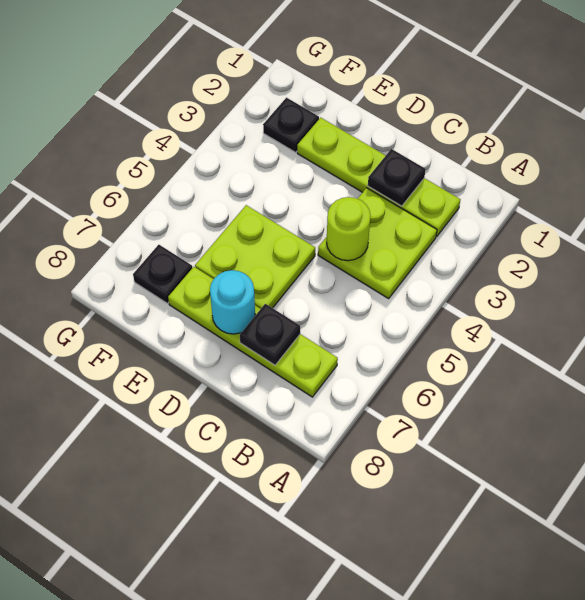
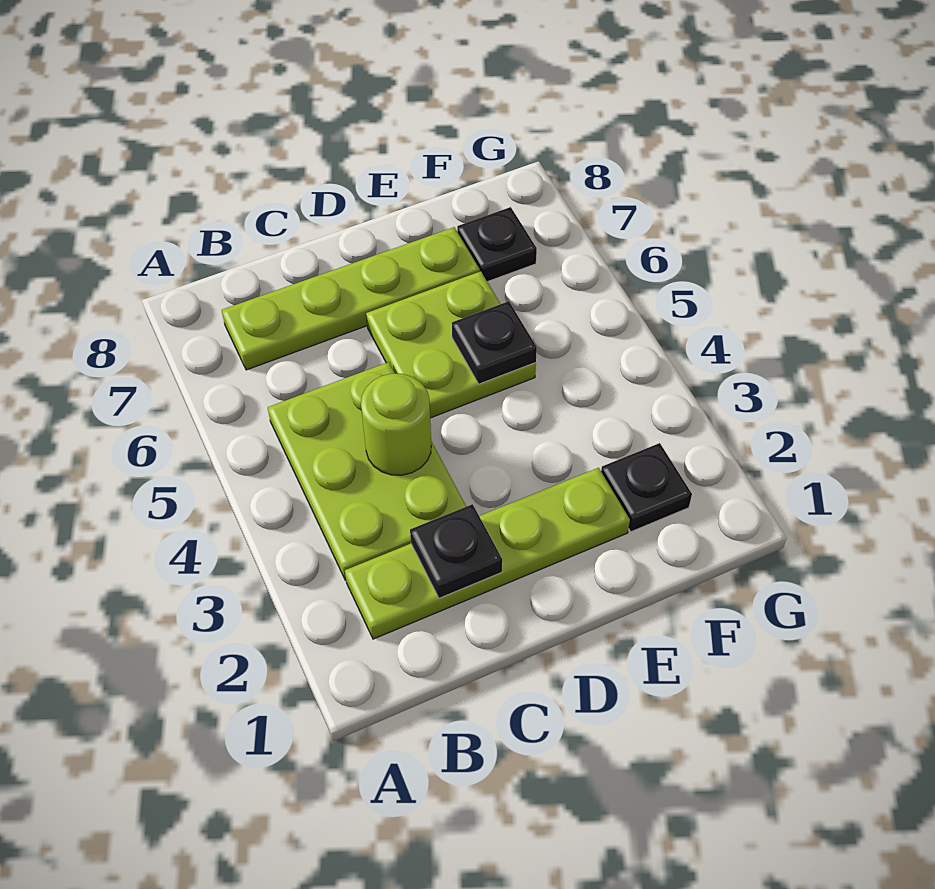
lime plate B3:C4 level 1 -> lime plate B3:C5 level 1
black plate C7 level 2 -> black plate E5 level 2
cyan round brick D7 level 2 -> none

